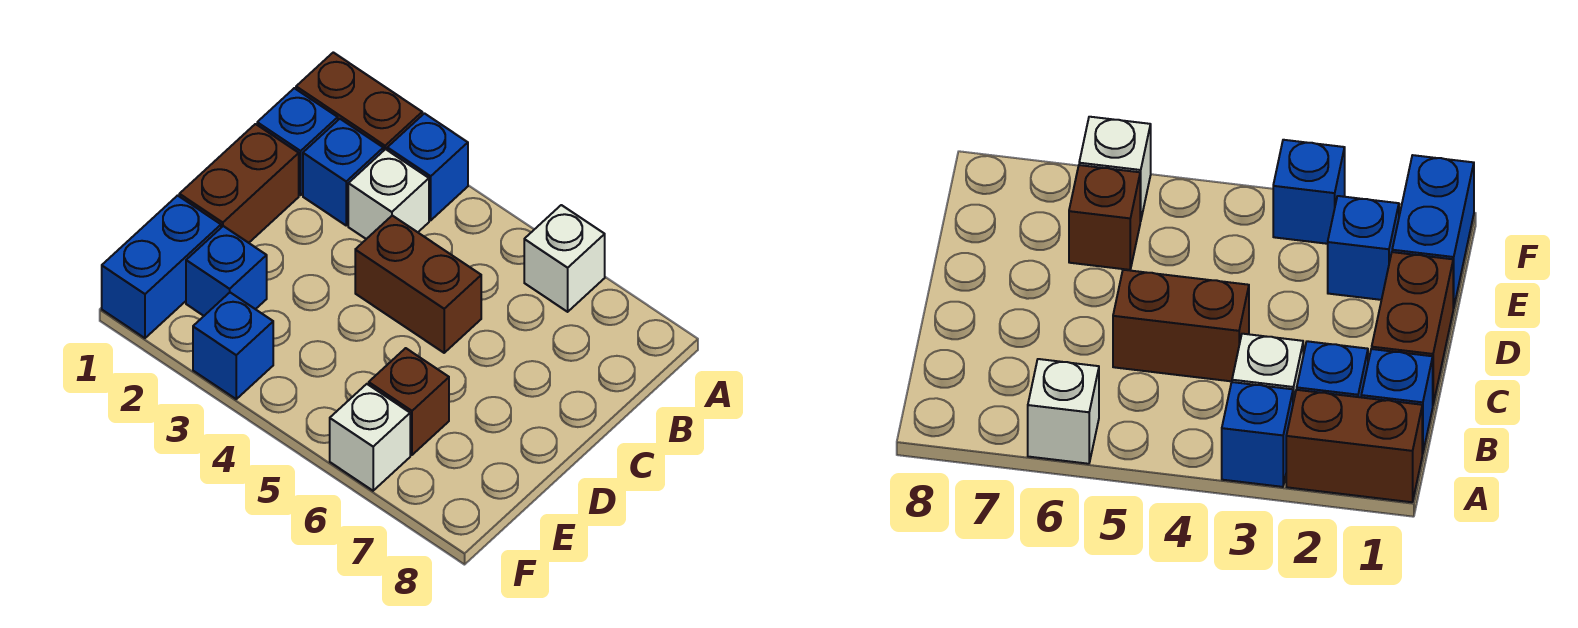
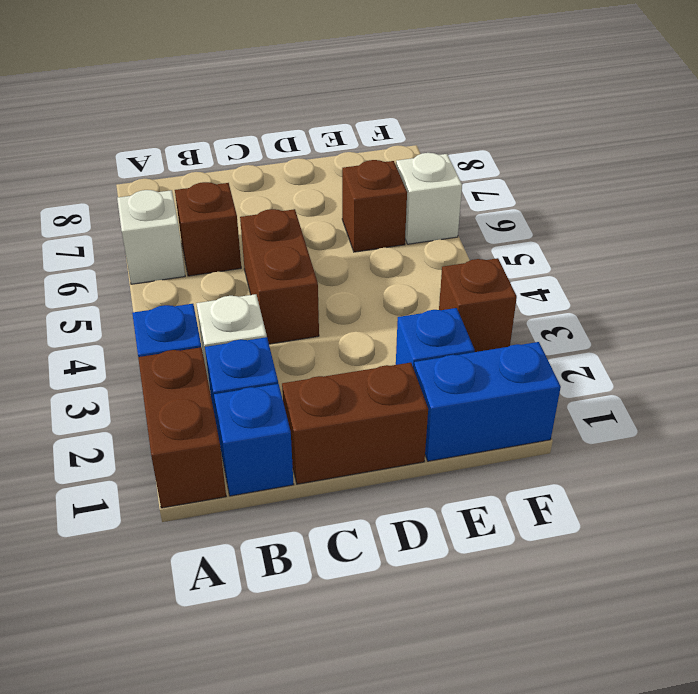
none -> brown brick B6 level 1
blue brick F3 level 1 -> brown brick F3 level 1

